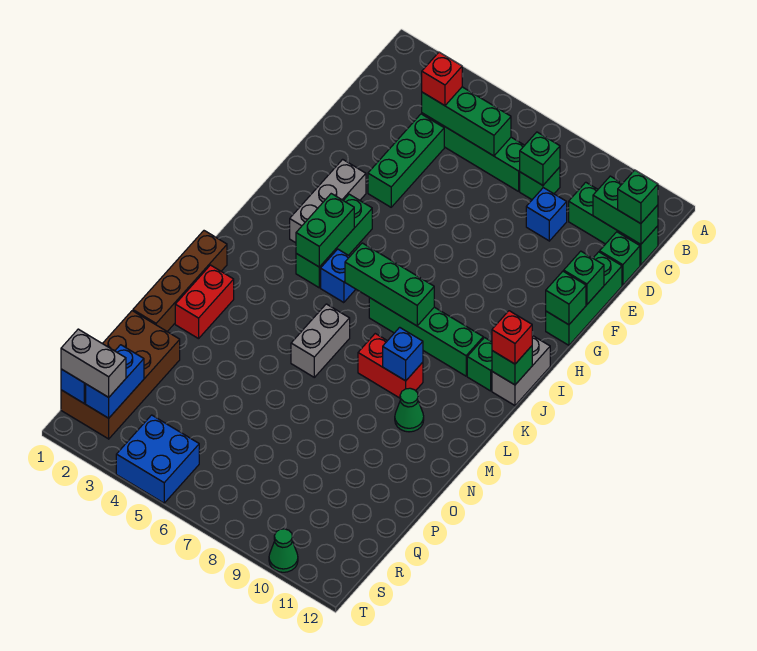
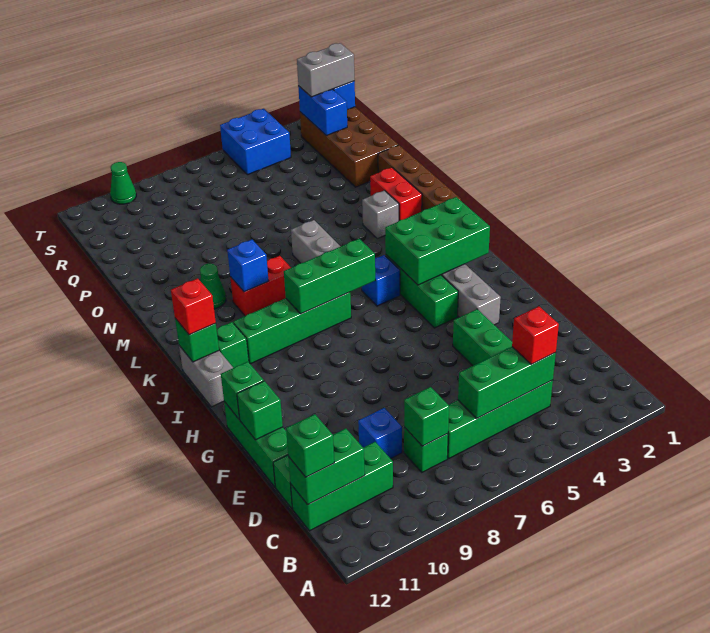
green brick I4:J4 level 2 -> green brick I2:J4 level 2
none -> grey brick M3 level 1

